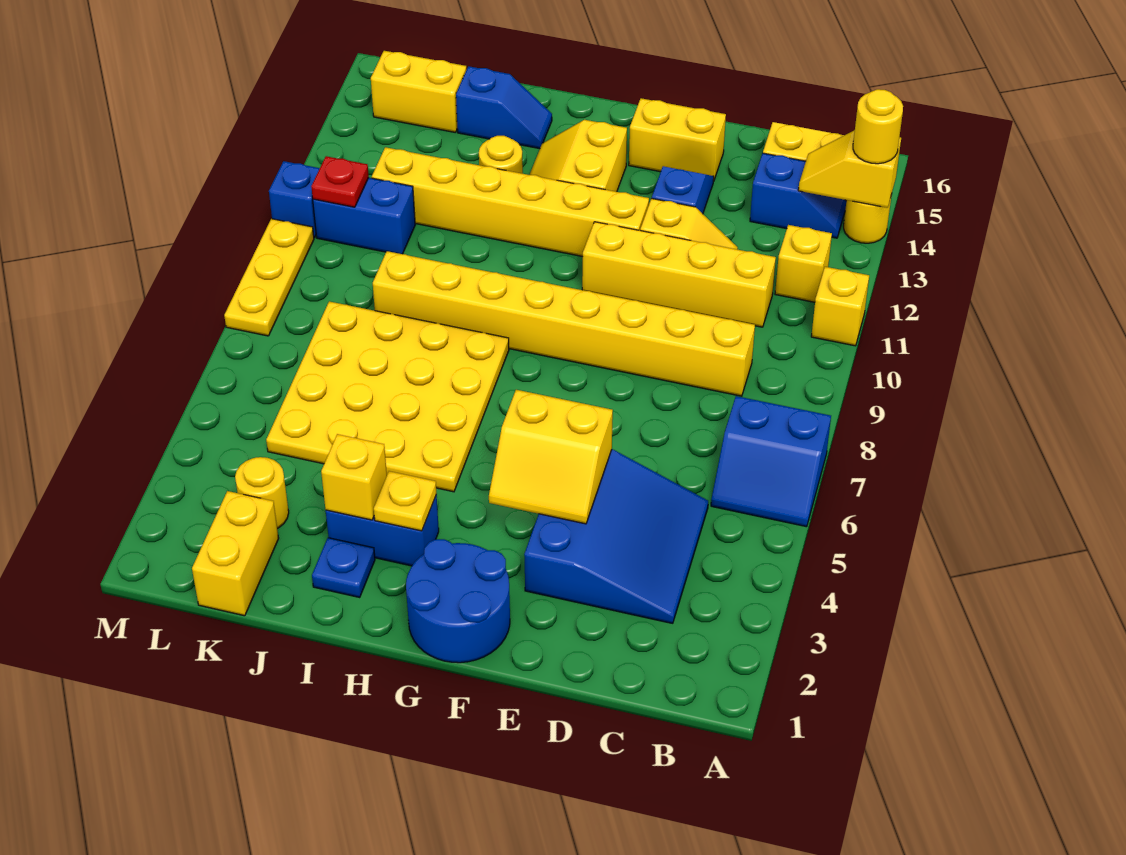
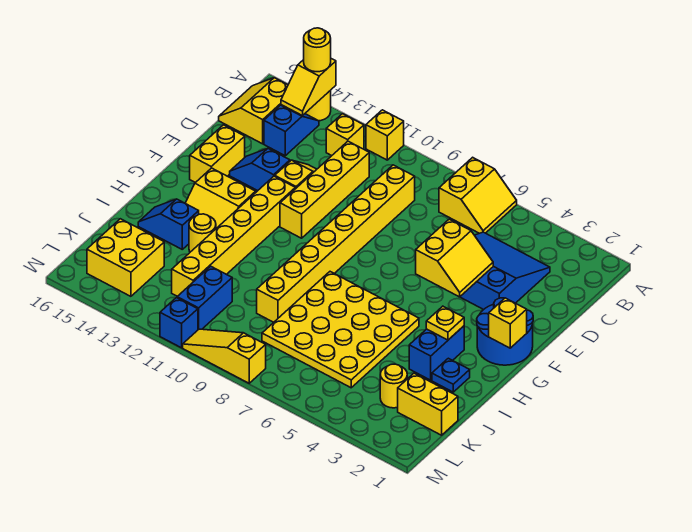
blue slope A6:B7 level 1 top 7 -> yellow slope A6:B7 level 1 top 7
yellow brick I3 level 2 -> yellow brick G1 level 2
blue slope I15:J15 level 1 top J -> blue slope I14:I15 level 1 top 14
yellow brick K15:L15 level 1 -> yellow brick K14:L15 level 1
red plate L11 level 2 -> none
yellow plate M8:M10 level 1 -> yellow slope M8:M10 level 1 top 8

